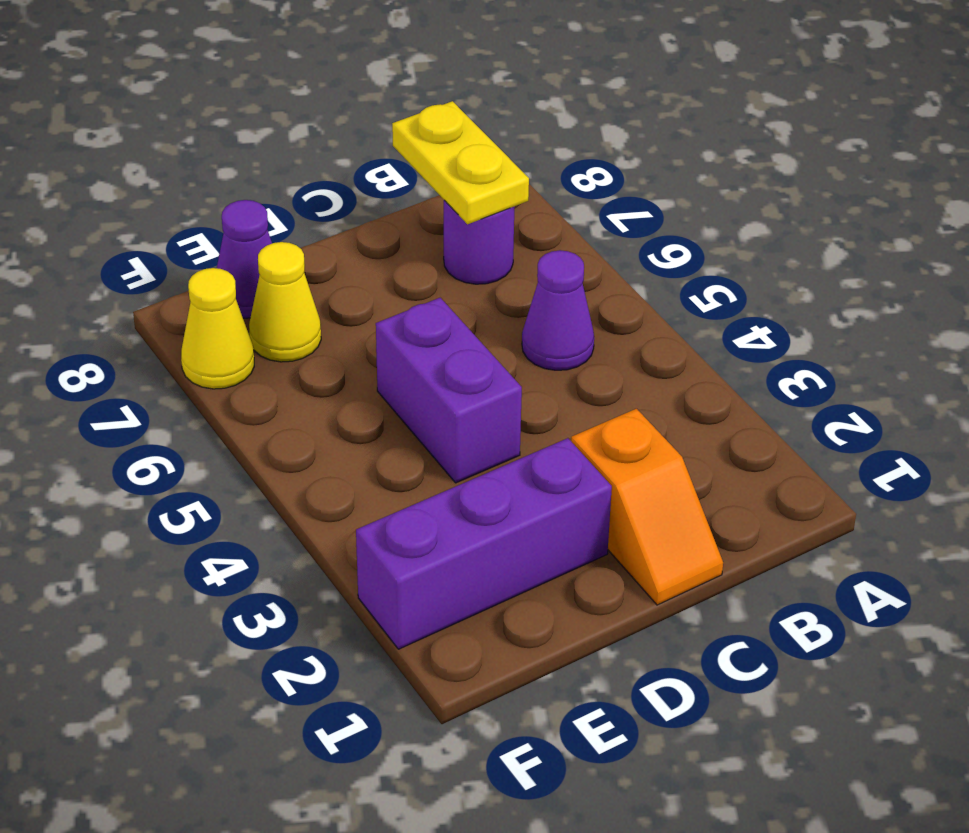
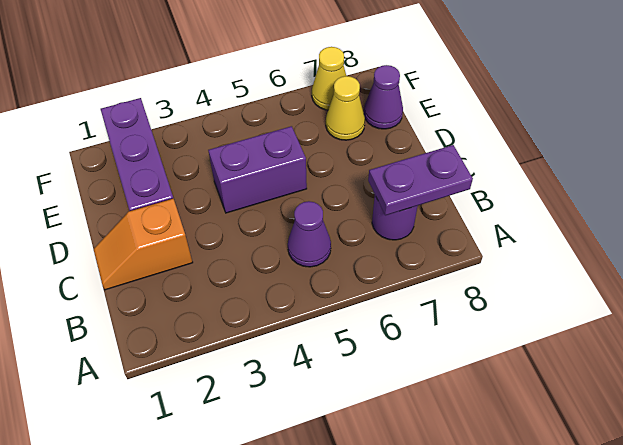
yellow plate B7:B8 level 2 -> purple plate B7:B8 level 2

